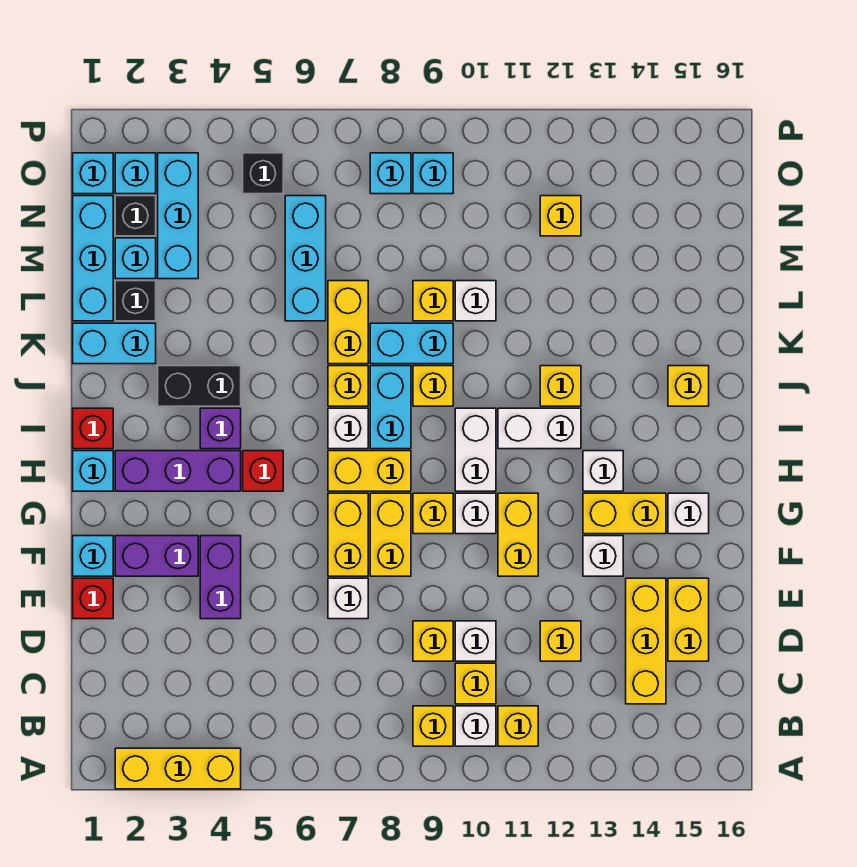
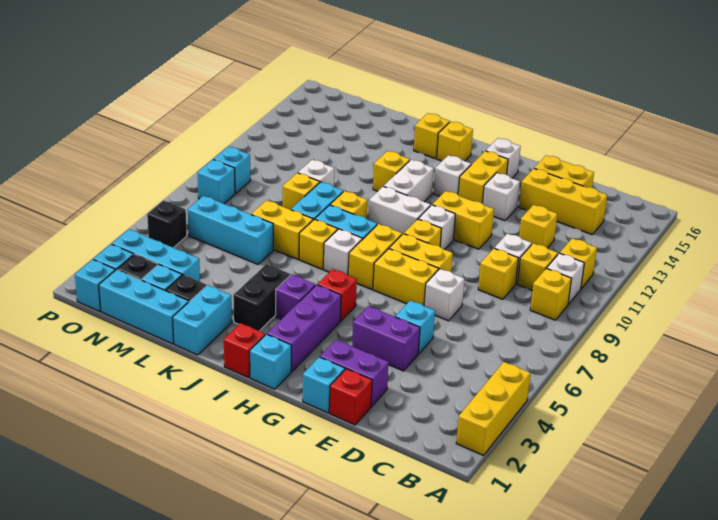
none -> cyan brick E5 level 1
purple brick F2:F3 level 1 -> purple brick E2:F2 level 1
yellow brick N12 level 1 -> yellow brick I15 level 1

